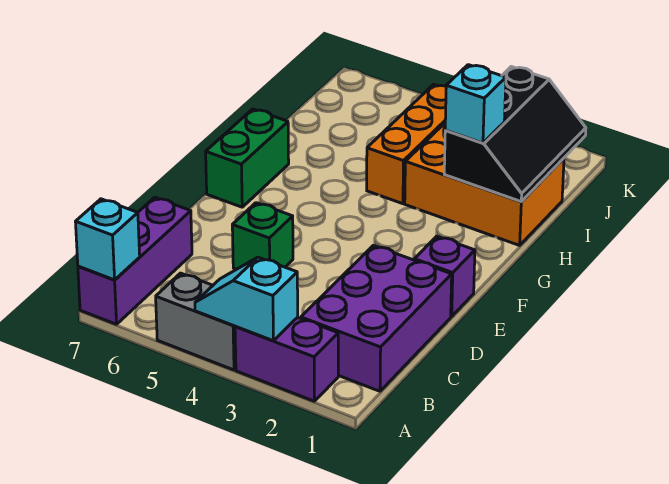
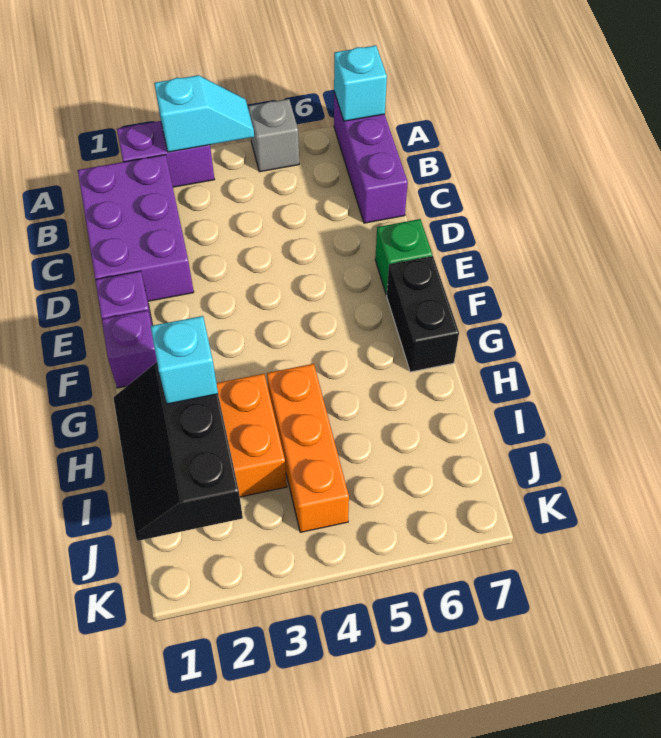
grey brick A4:A5 level 1 -> grey brick A5 level 1
green brick D5 level 1 -> green brick E7 level 1
none -> purple brick F1 level 1
green brick F7:G7 level 1 -> black brick F7:G7 level 1

